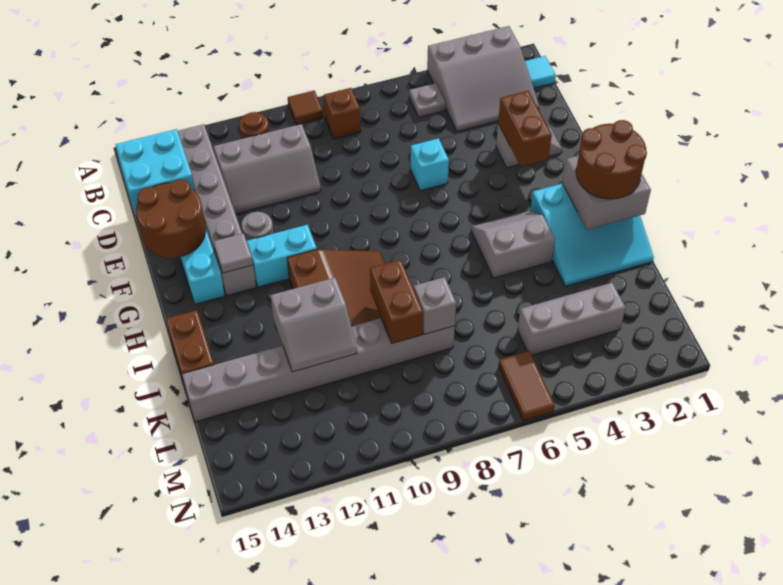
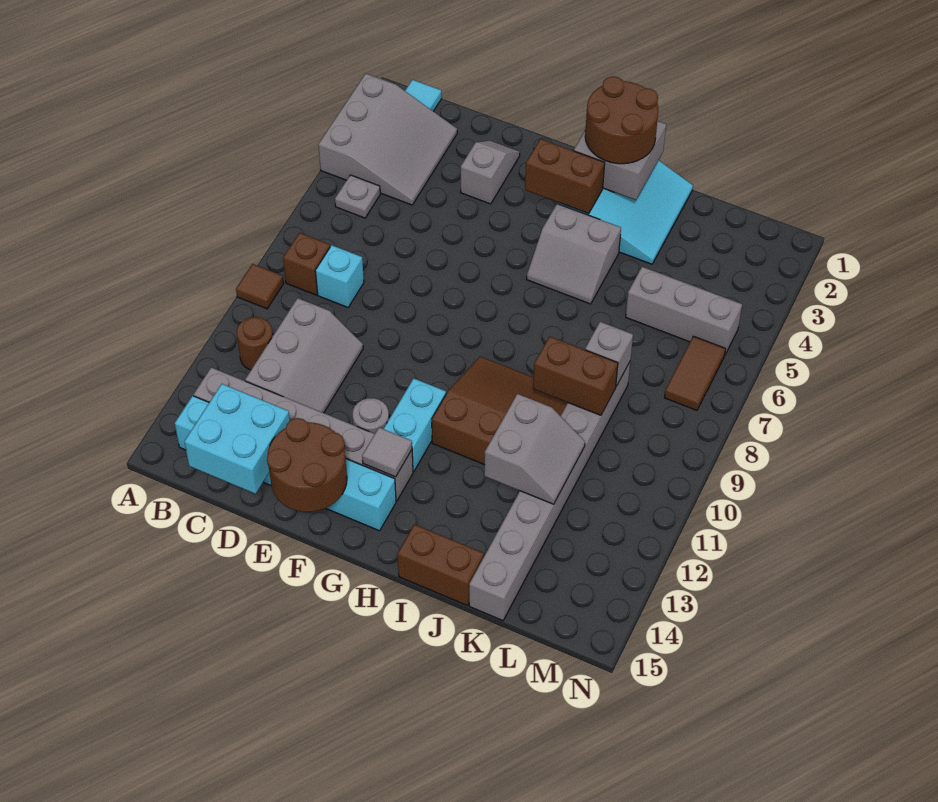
brown brick E3:F3 level 2 -> brown brick G3:H3 level 2
cyan brick E6 level 1 -> cyan brick C8 level 1
grey slope H4:I5 level 1 top I -> grey slope H4:I5 level 1 top 4
grey brick L3:L5 level 1 -> grey brick K5:M5 level 1
brown tile M6:N6 level 1 -> brown tile M6:M7 level 1

